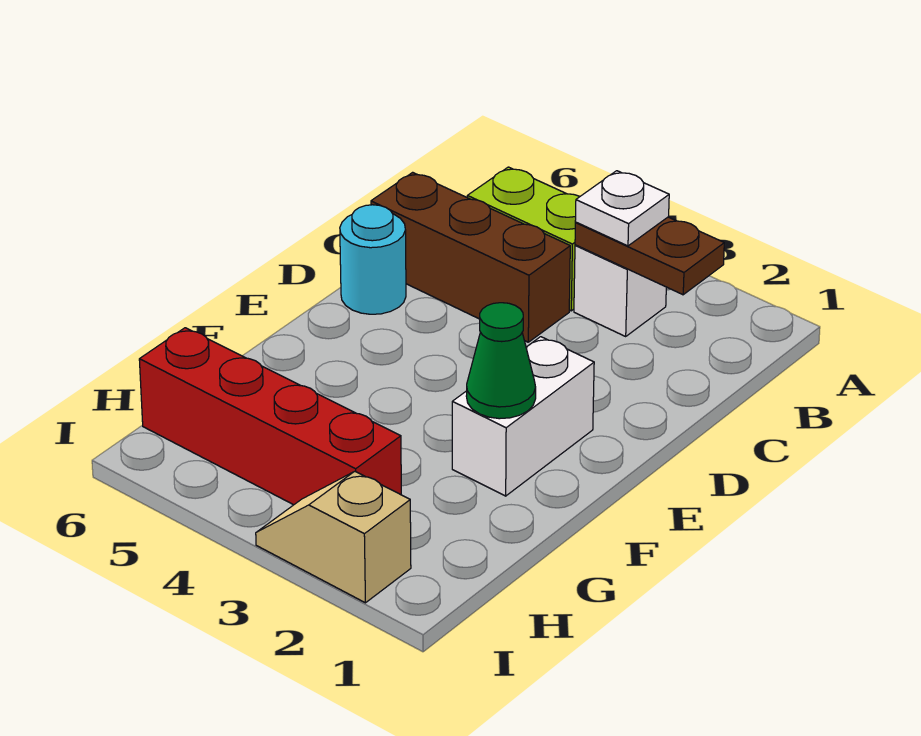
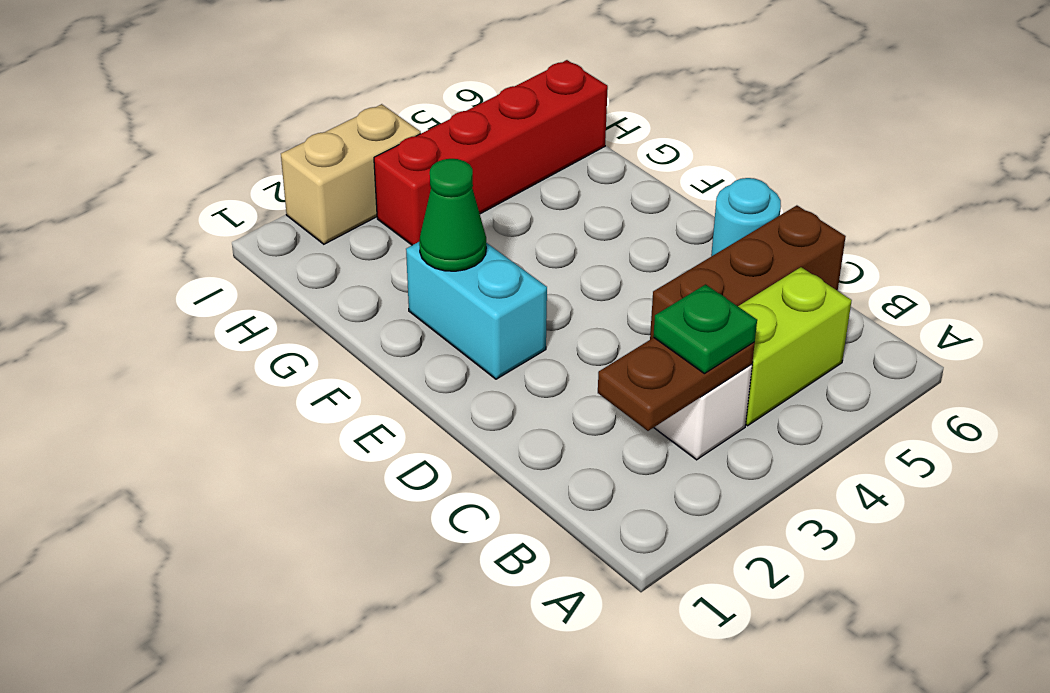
white plate B3 level 3 -> green plate B3 level 3
white brick E2:F2 level 1 -> cyan brick E2:F2 level 1
tan slope I2:I3 level 1 top 2 -> tan brick I2:I3 level 1

